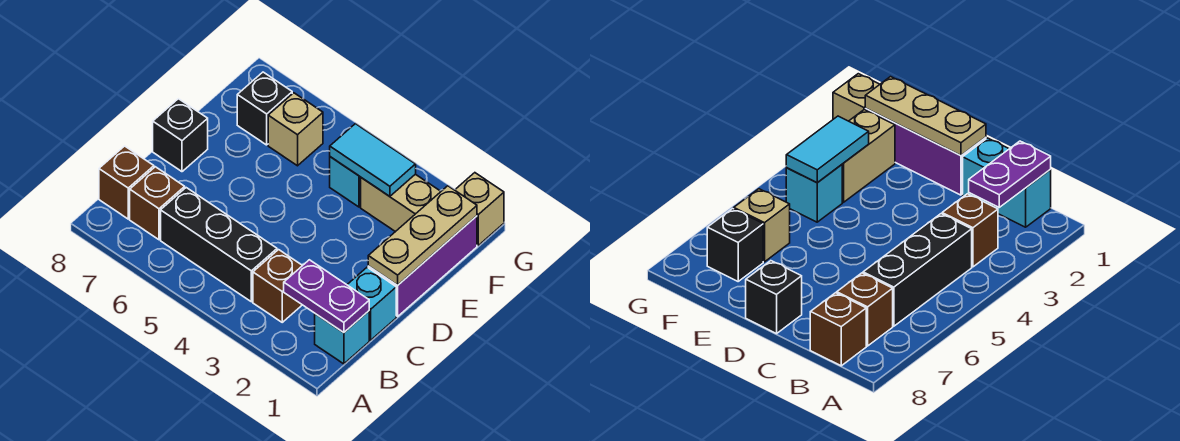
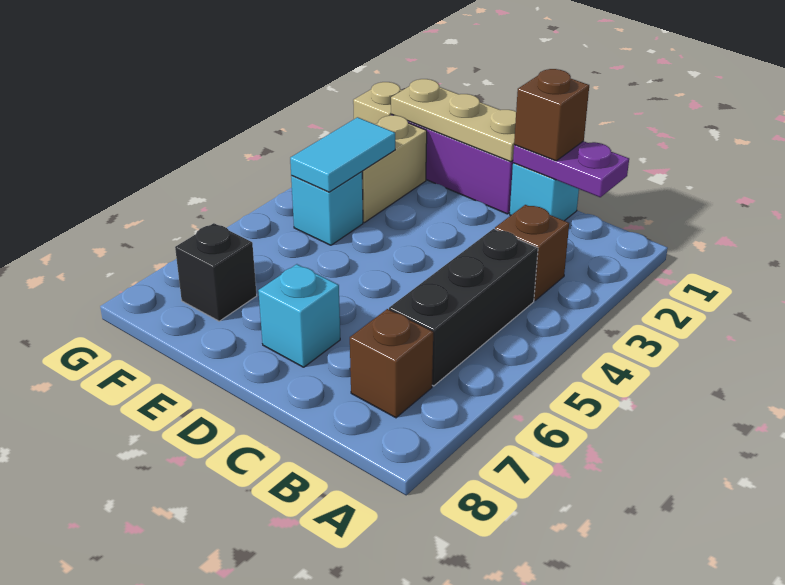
cyan brick B1 level 1 -> cyan brick D7 level 1
purple plate B1:B2 level 2 -> purple plate B1:C1 level 2
brown brick B8 level 1 -> brown brick C1 level 3
black brick D8 level 1 -> none
tan brick F6 level 1 -> none

